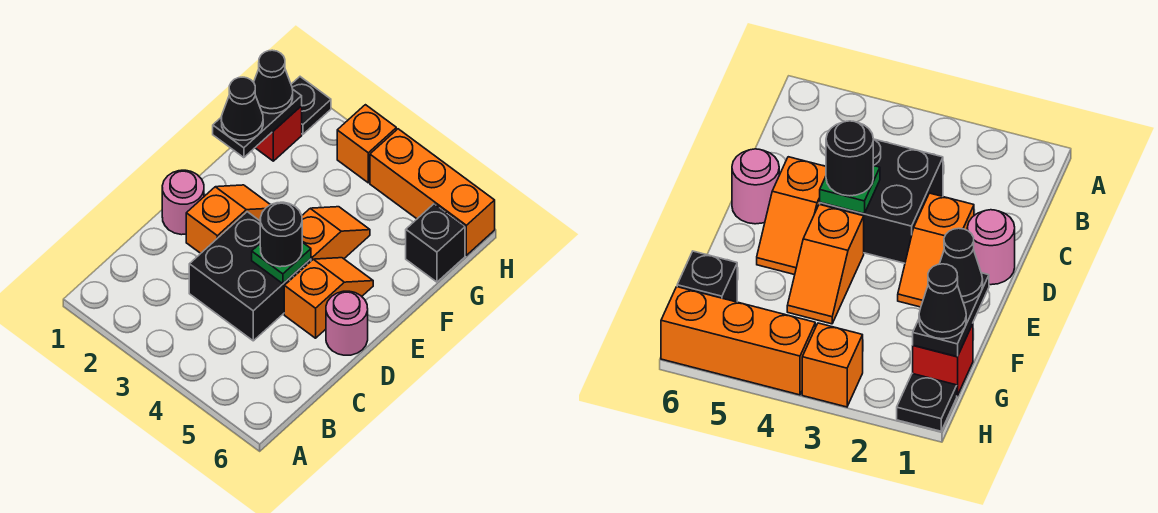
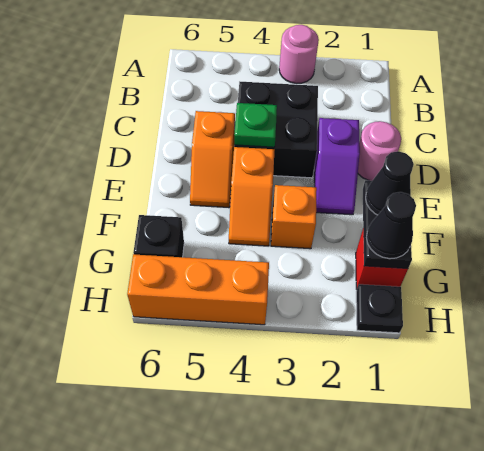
orange slope D2:E2 level 1 top D -> purple slope D2:E2 level 1 top D
black round brick D4 level 3 -> none
pink round brick D6 level 1 -> pink round brick A3 level 1
orange brick H3 level 1 -> orange brick F3 level 1

